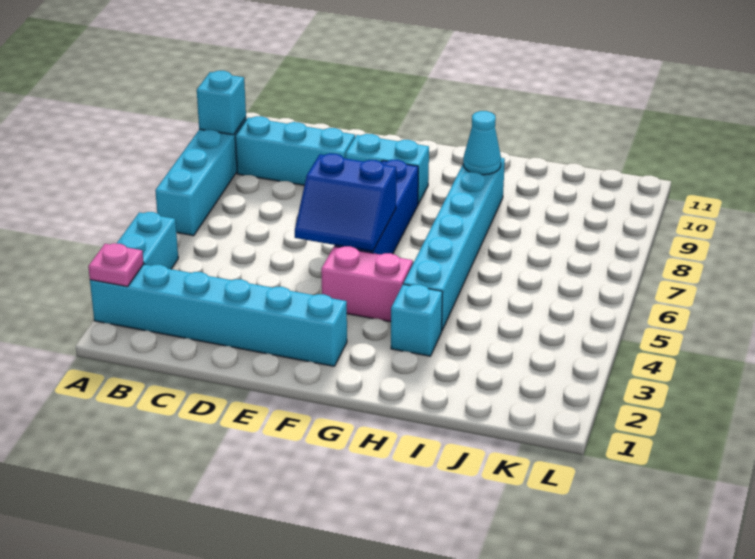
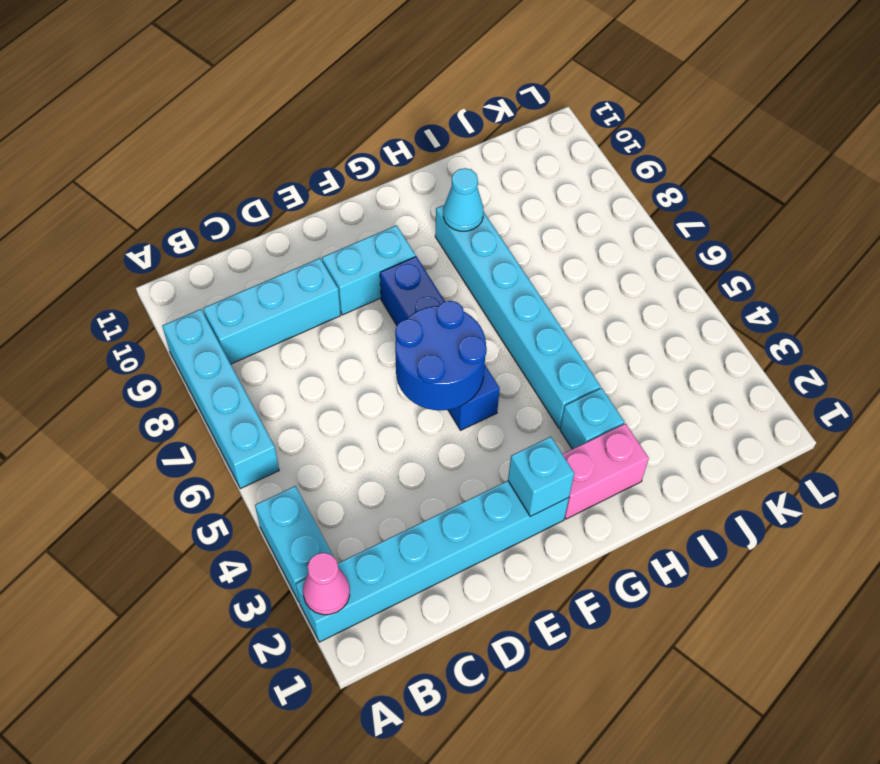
pink plate A2 level 2 -> pink cone A2 level 2
cyan brick A9 level 2 -> cyan brick F2 level 2
blue slope E5:F6 level 2 top 6 -> blue round brick E5:F6 level 2
pink brick F4:G4 level 1 -> pink brick G2:H2 level 1

